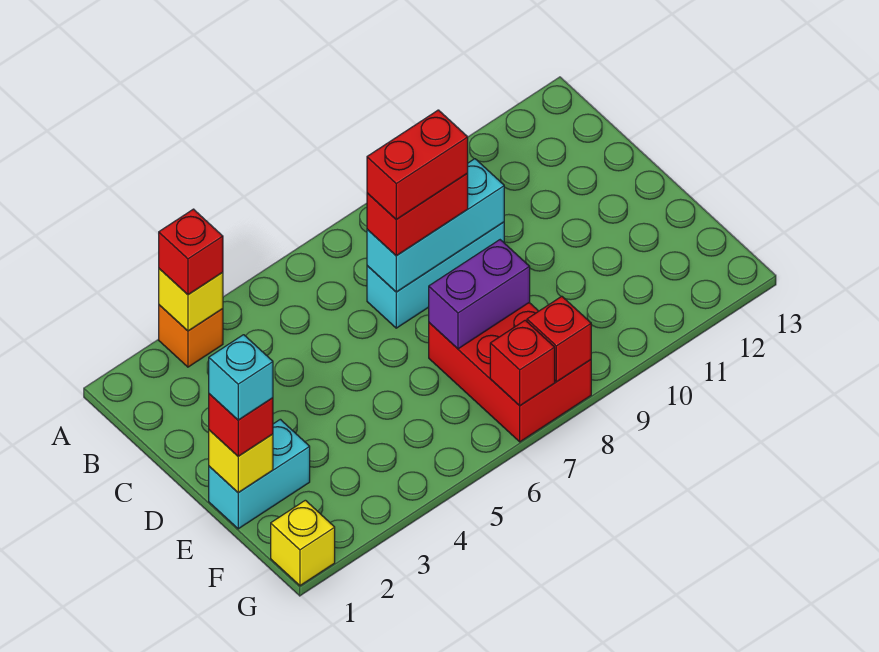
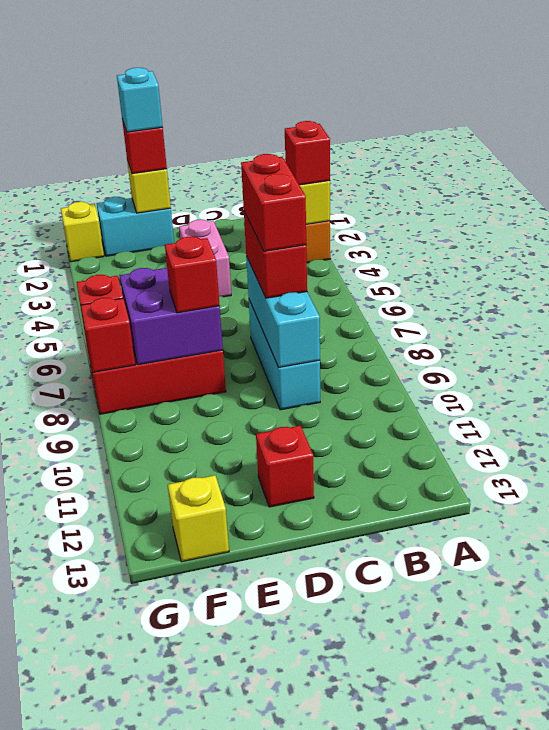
none -> pink brick D3:D4 level 1
none -> red brick D12 level 1
cyan brick E1:E2 level 1 -> cyan brick E1:F1 level 1
purple brick E7:E8 level 2 -> purple brick E7:F8 level 2
none -> red brick E8 level 3
none -> yellow brick F13 level 1

